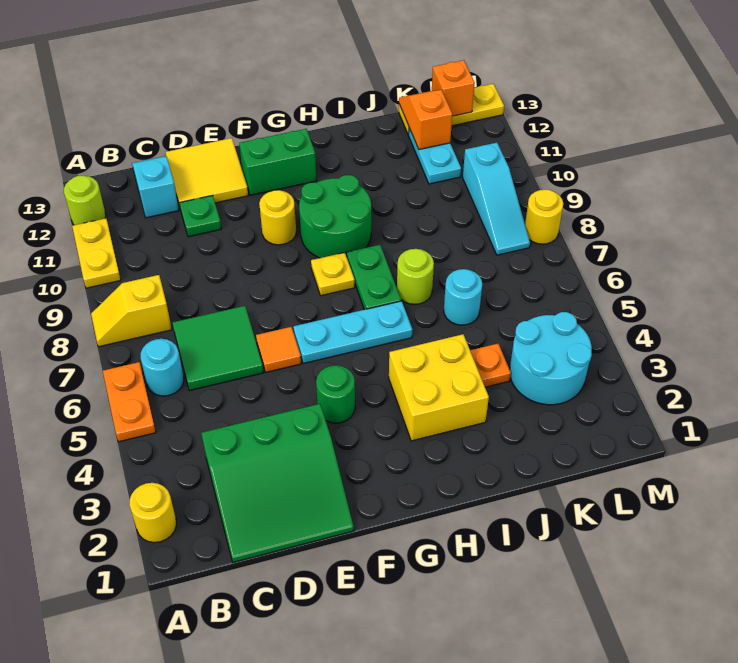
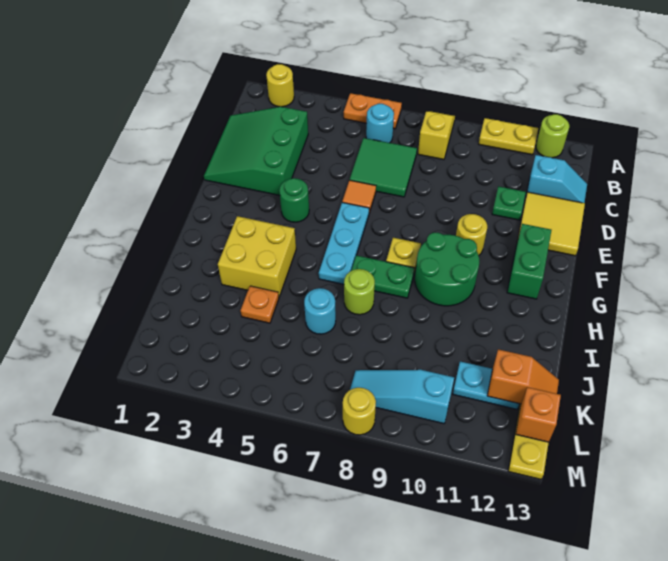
cyan round brick K3:L4 level 1 -> none

